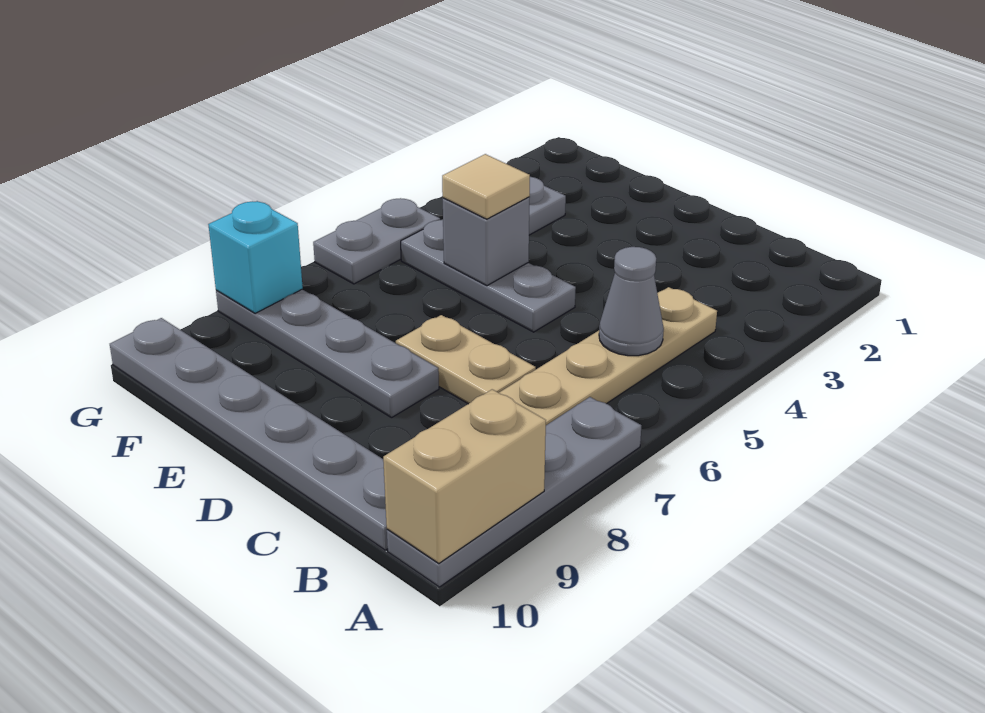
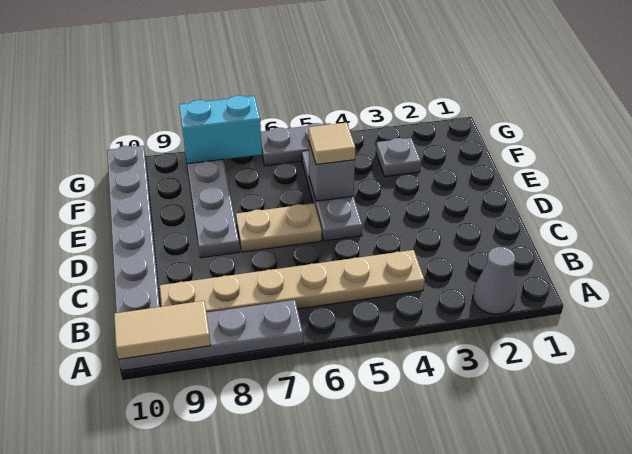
tan brick A9:A10 level 2 -> tan tile A9:A10 level 2
grey cone B5 level 2 -> grey cone A2 level 1
tan plate C7:D7 level 1 -> tan plate D6:D7 level 1
cyan brick G8 level 2 -> cyan brick G7:G8 level 2

